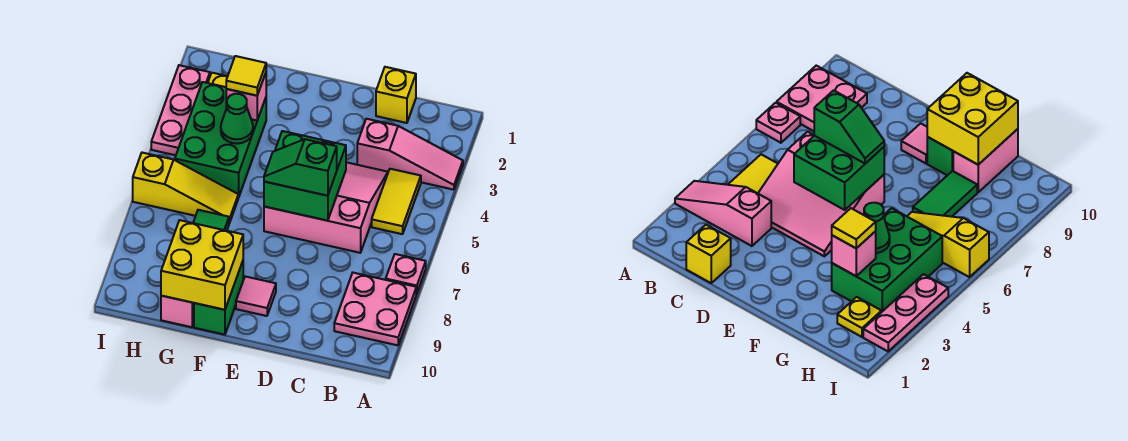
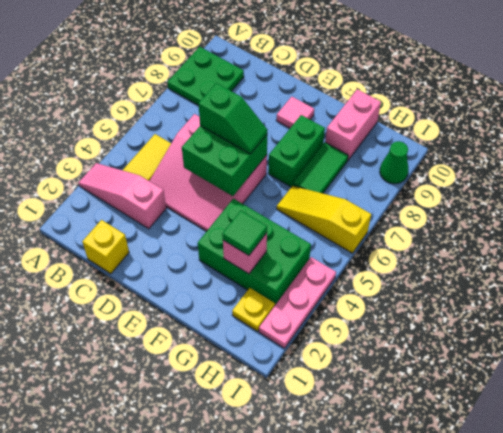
pink plate A7 level 1 -> none
pink plate A8:B9 level 1 -> green plate A8:B9 level 1
green brick F9:F10 level 1 -> green brick F7:F8 level 1
yellow brick F9:G10 level 2 -> none
green brick G3:H5 level 1 -> green brick F3:H4 level 1
yellow tile G3 level 3 -> green tile G3 level 3
green cone G4 level 2 -> green cone I9 level 1

